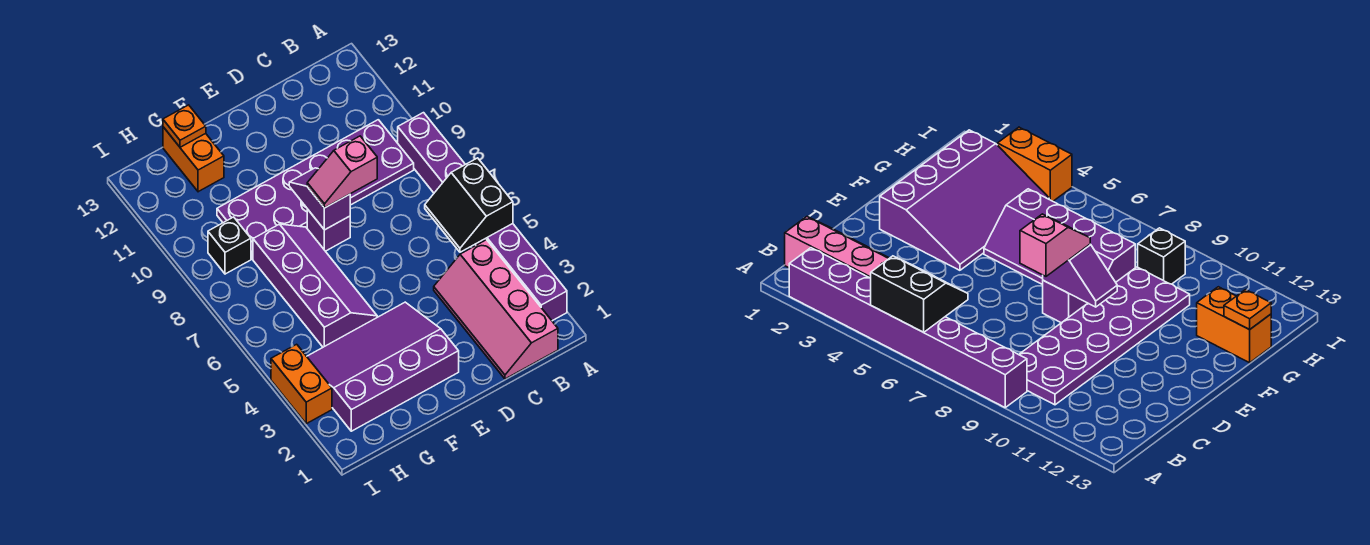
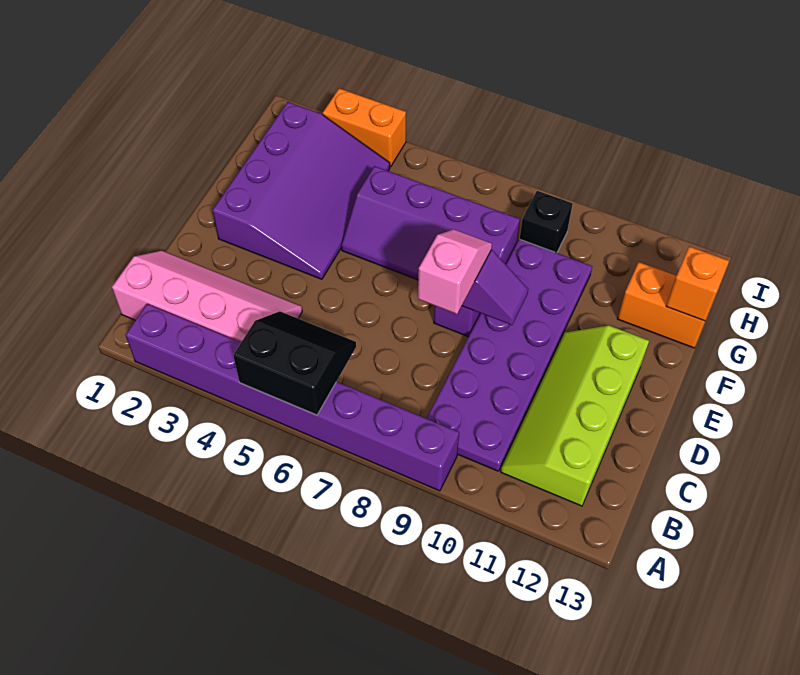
none -> lime slope B11:E12 level 1 top 12
orange plate G13 level 2 -> orange brick G13 level 2

